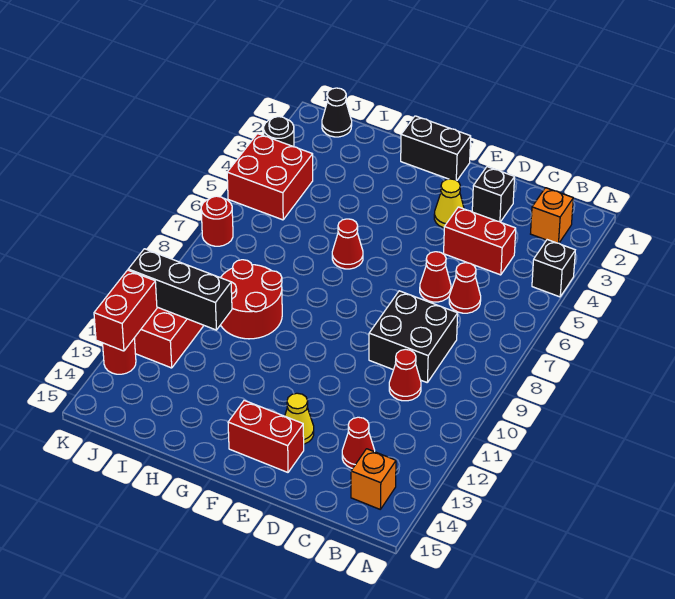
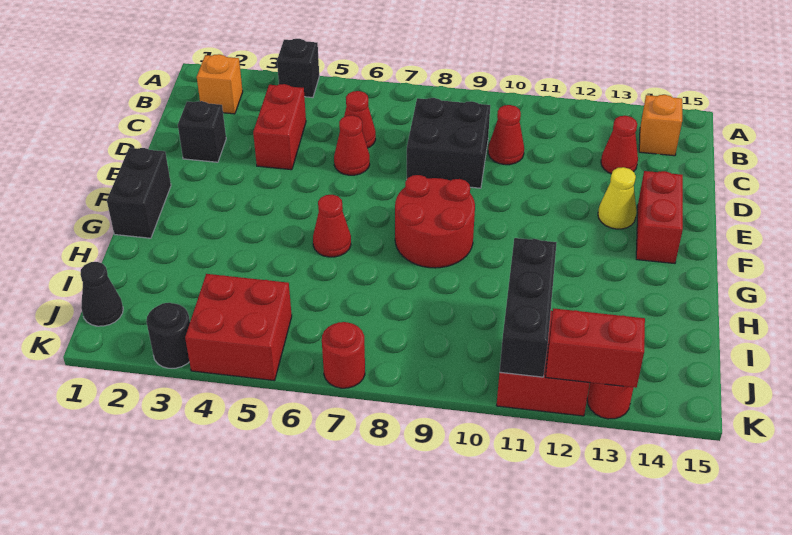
yellow cone E3 level 1 -> none
red round brick H9:I10 level 1 -> red round brick F8:G9 level 1

